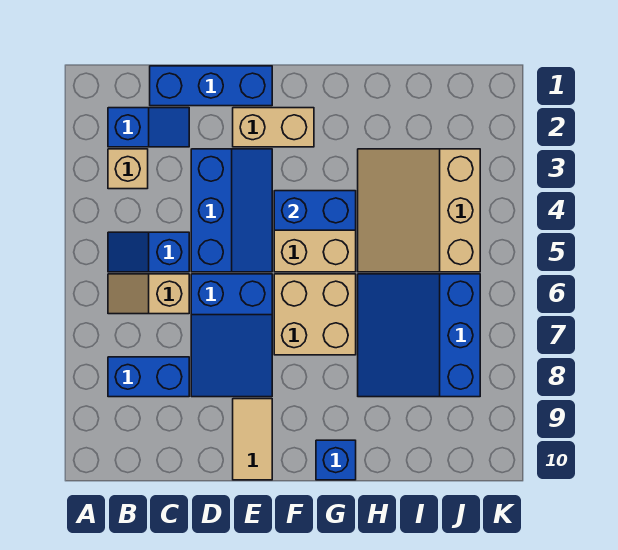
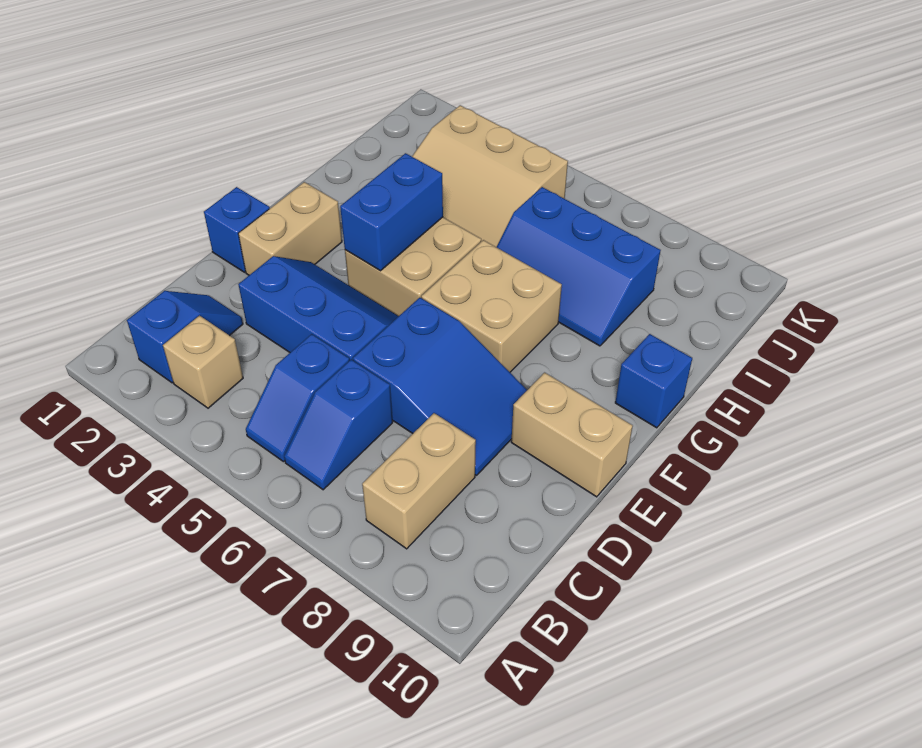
tan slope B6:C6 level 1 top C -> blue slope B6:C6 level 1 top C
blue brick B8:C8 level 1 -> tan brick B8:C8 level 1
blue brick C1:E1 level 1 -> blue brick E1 level 1
tan tile E9:E10 level 1 -> tan brick E9:E10 level 1
blue slope H6:J8 level 1 top J -> blue slope H6:I8 level 1 top I

